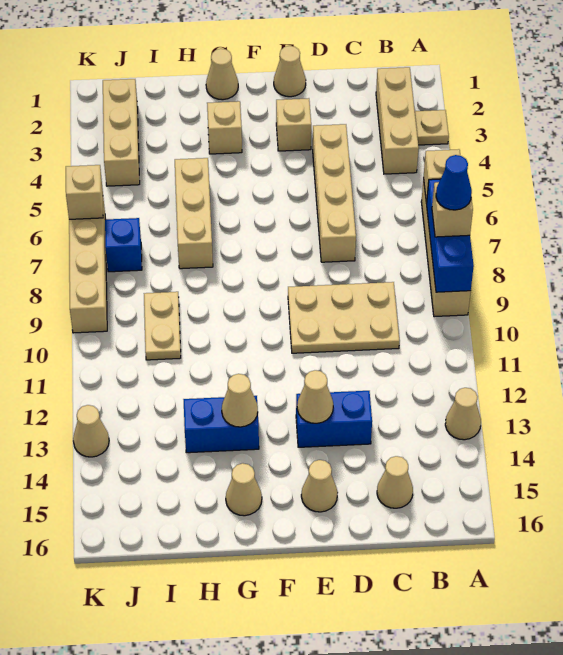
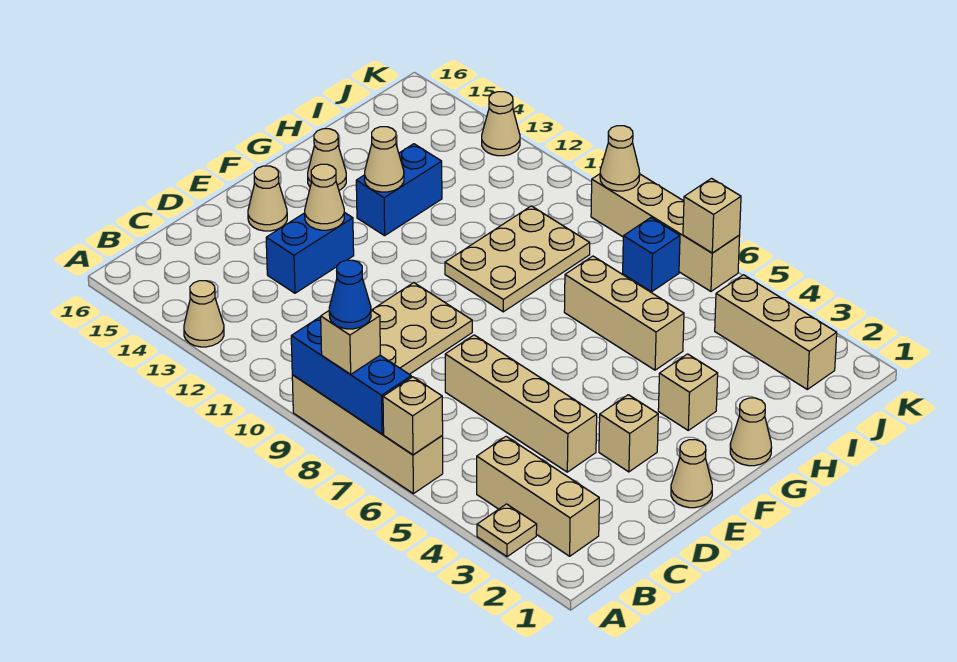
tan cone C15 level 1 -> tan cone K9 level 2
tan plate I9:I10 level 1 -> tan plate G9:I10 level 1

